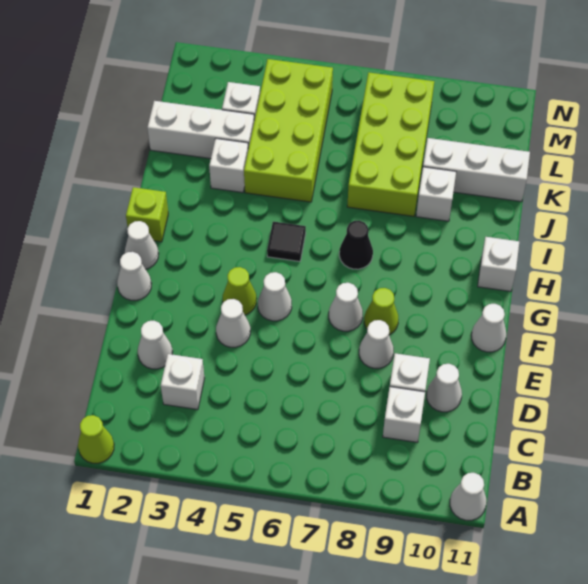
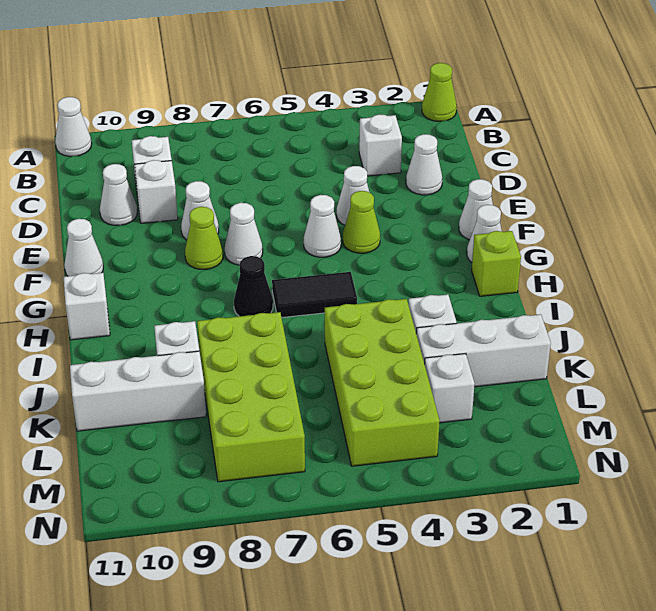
black tile H5 level 1 -> black tile H5:H6 level 1

